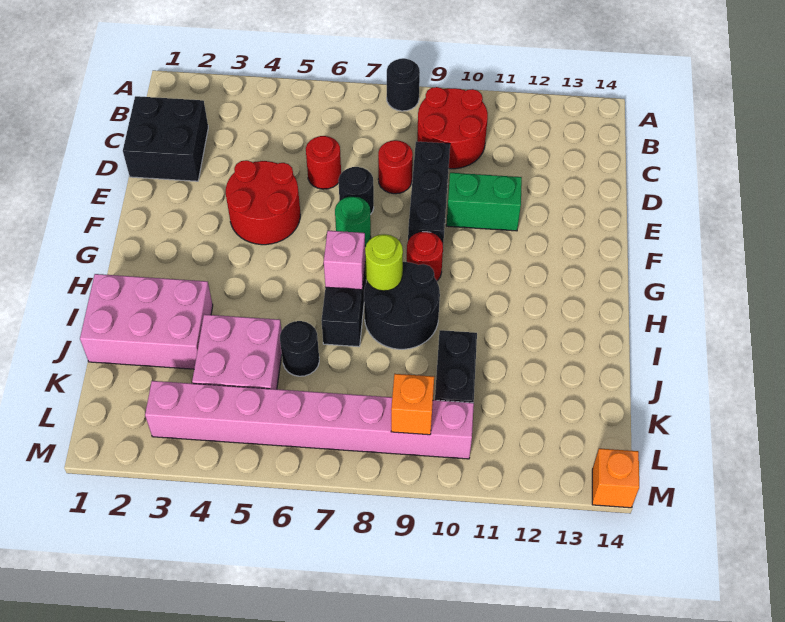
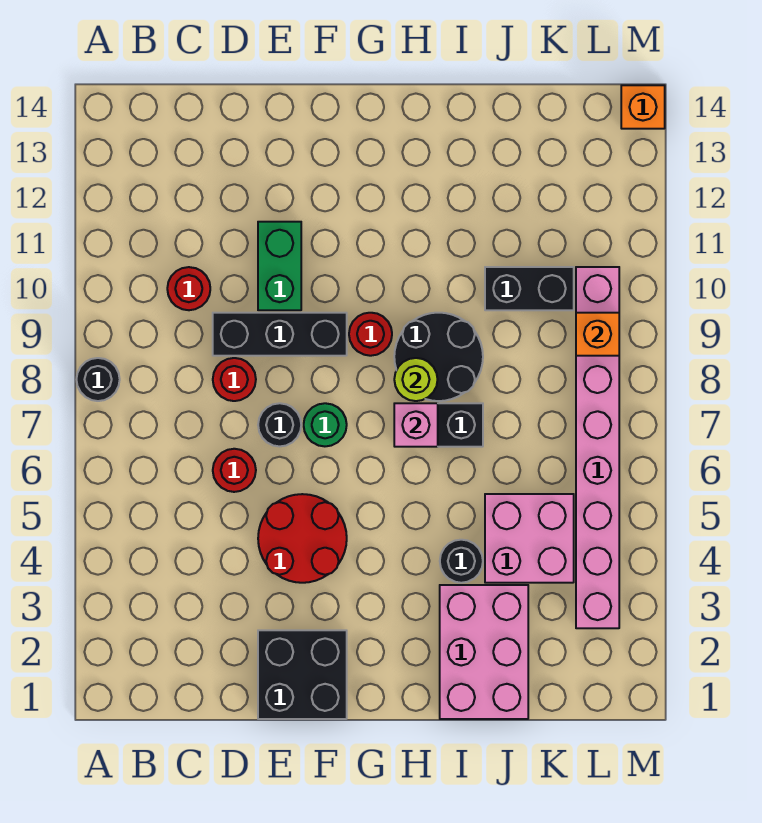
red round brick B9:C10 level 1 -> red round brick C10 level 1
black brick C1:D2 level 1 -> black brick E1:F2 level 1
black round brick J6 level 1 -> black round brick I4 level 1

